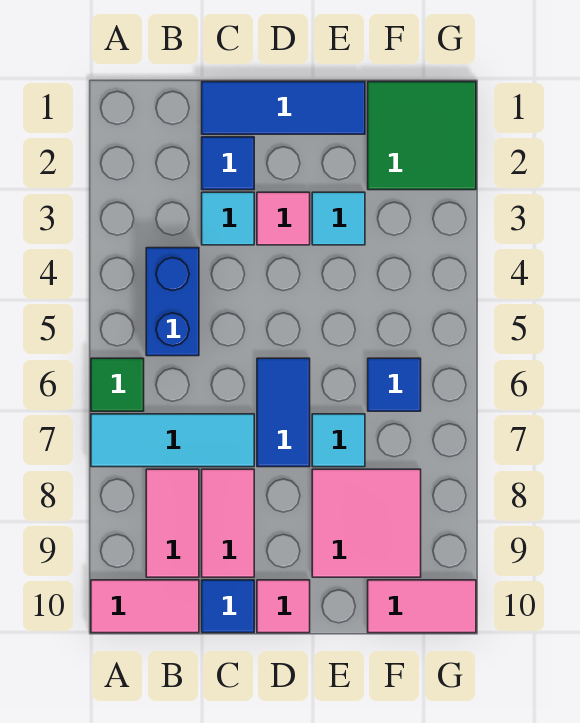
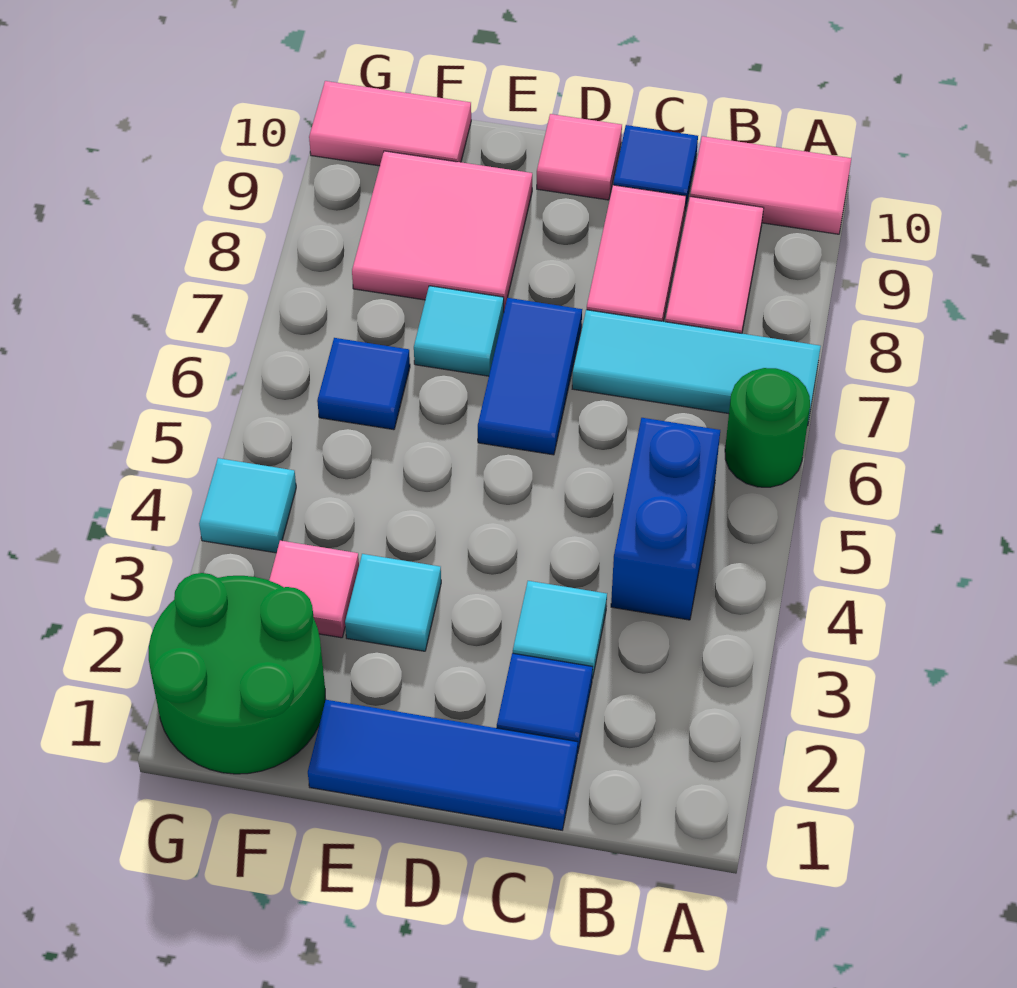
green tile A6 level 1 -> green round brick A6 level 1
pink tile D3 level 1 -> pink tile F3 level 1
green tile F1:G2 level 1 -> green round brick F1:G2 level 1
none -> cyan tile G4 level 1

